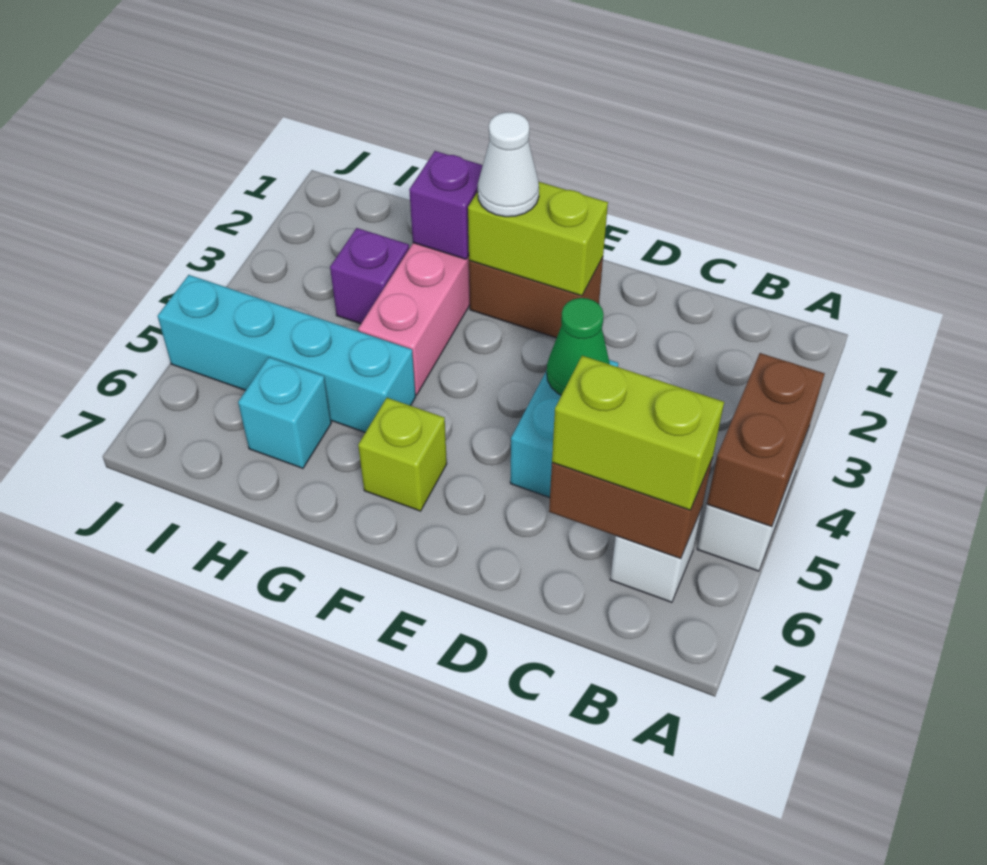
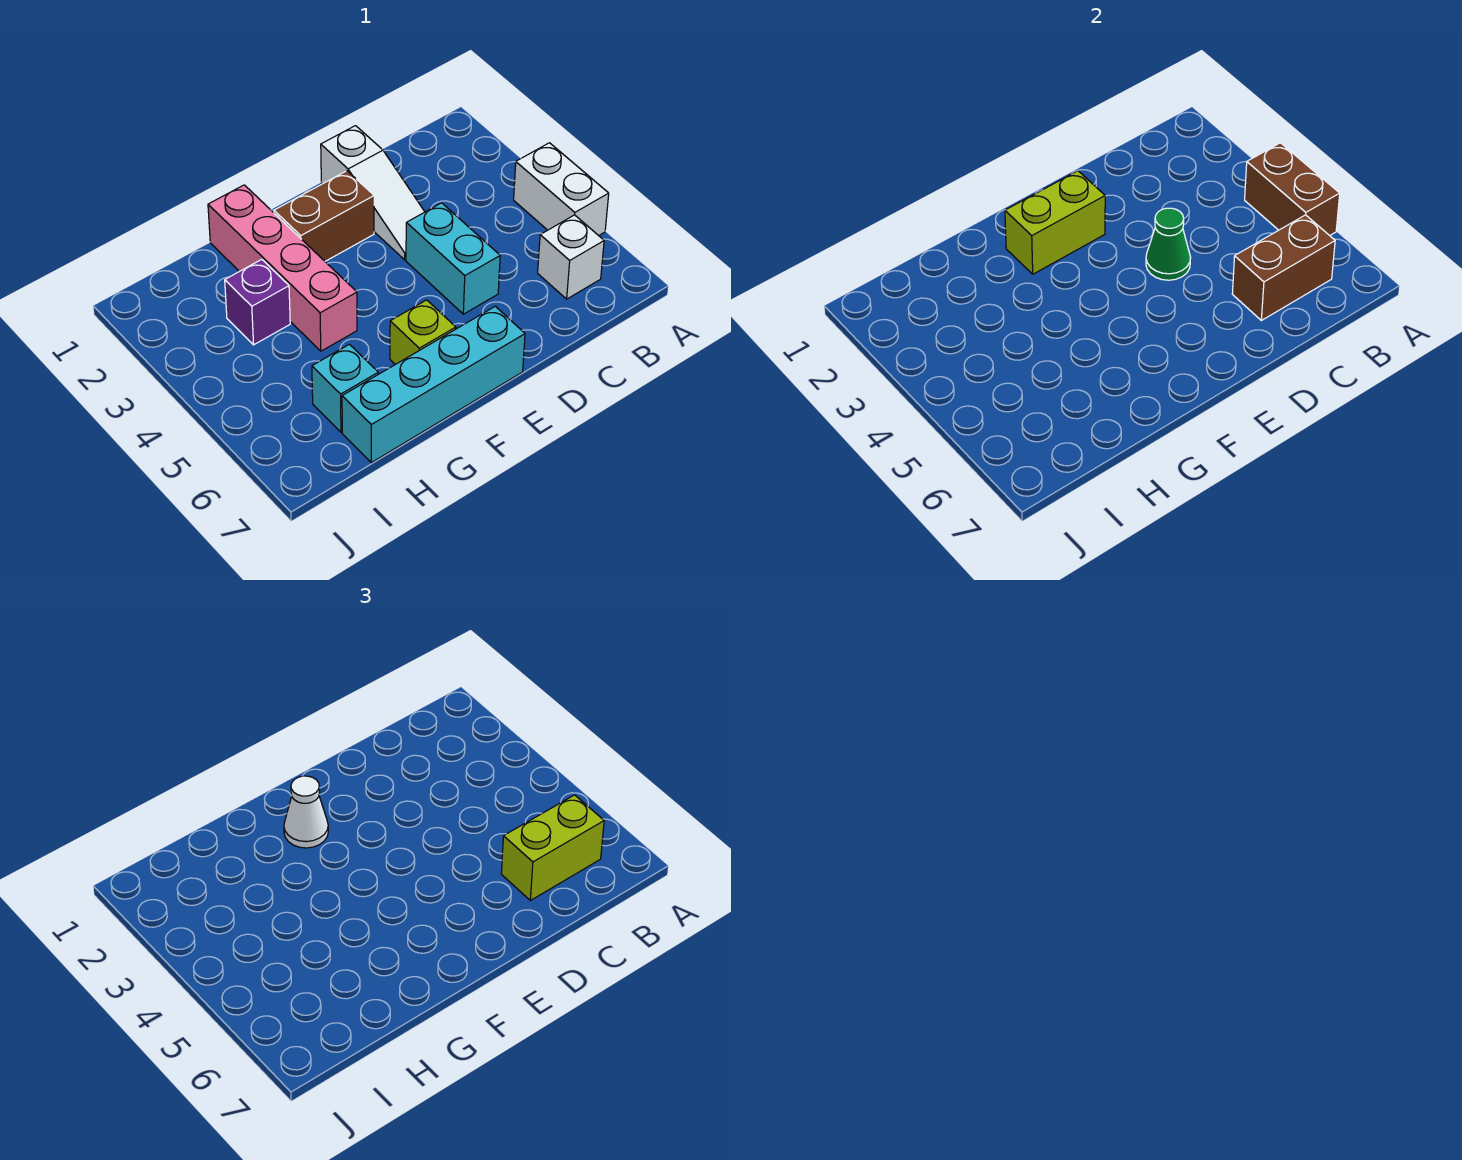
none -> white slope D1:D3 level 1 top 1
purple brick G2 level 2 -> none
cyan brick G5:J5 level 1 -> cyan brick E7:H7 level 1

